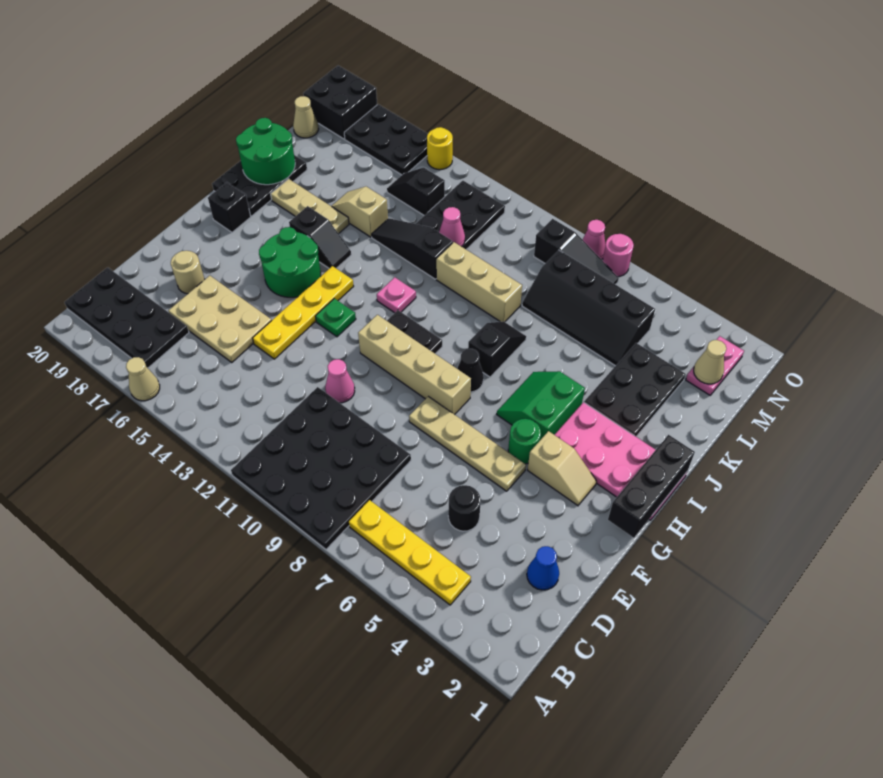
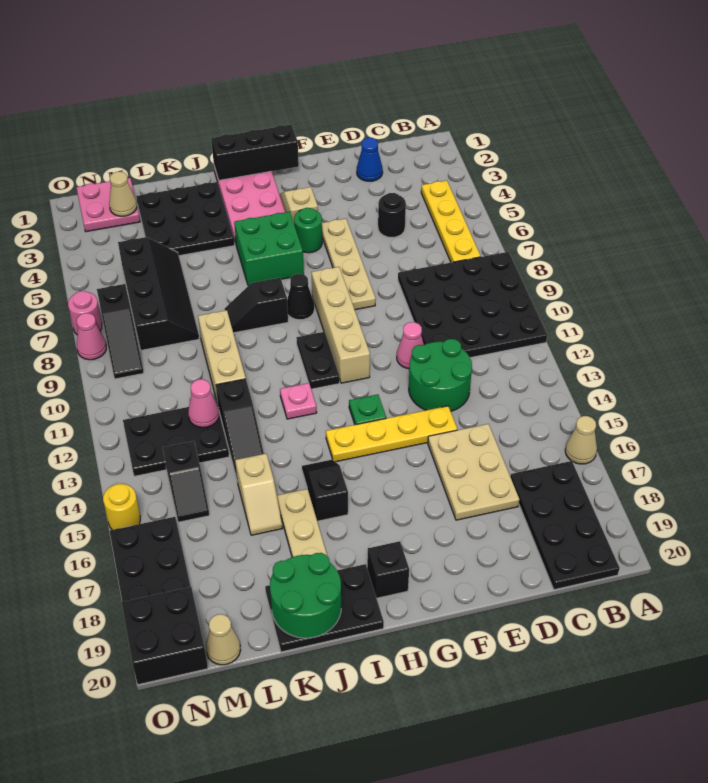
tan round brick E18 level 1 -> none
green round brick G15:H16 level 1 -> green round brick D12:E13 level 1
green slope H5:I6 level 1 top 5 -> green brick H5:I6 level 1
black plate J3:L4 level 1 -> black plate J2:L4 level 1
pink plate M2:N2 level 1 -> pink plate M1:N2 level 1
black slope N7:N9 level 1 top 9 -> black slope N7:N9 level 1 top 7

